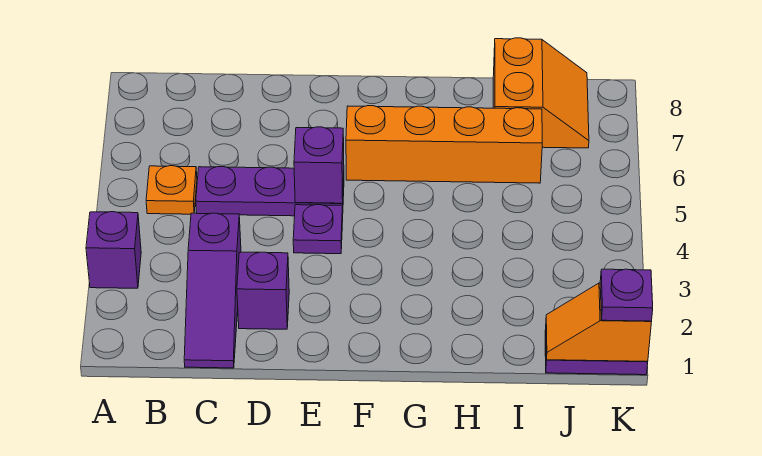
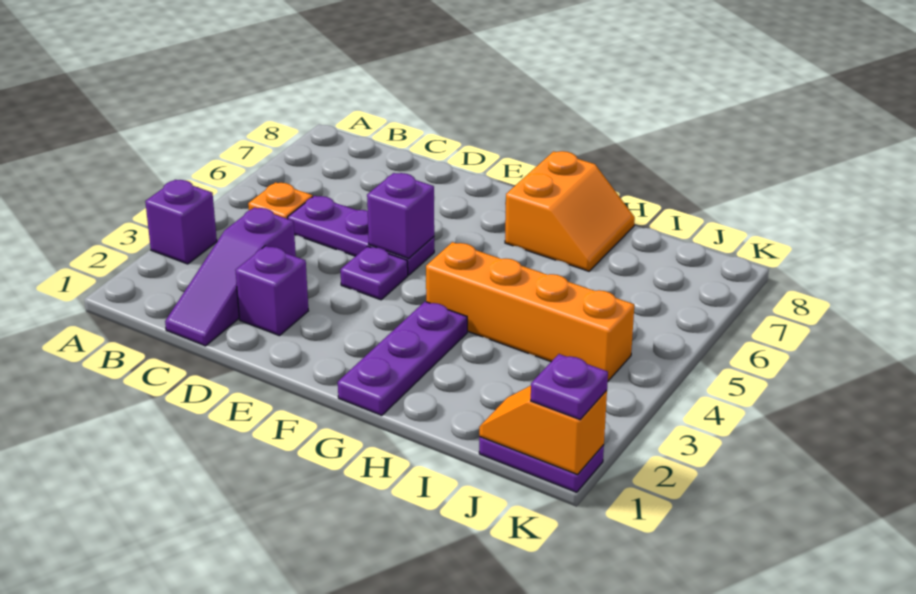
orange brick F6:I6 level 1 -> orange brick G4:J4 level 1
none -> purple plate G1:G3 level 1
orange slope I7:J8 level 1 top I -> orange slope G7:H8 level 1 top G

